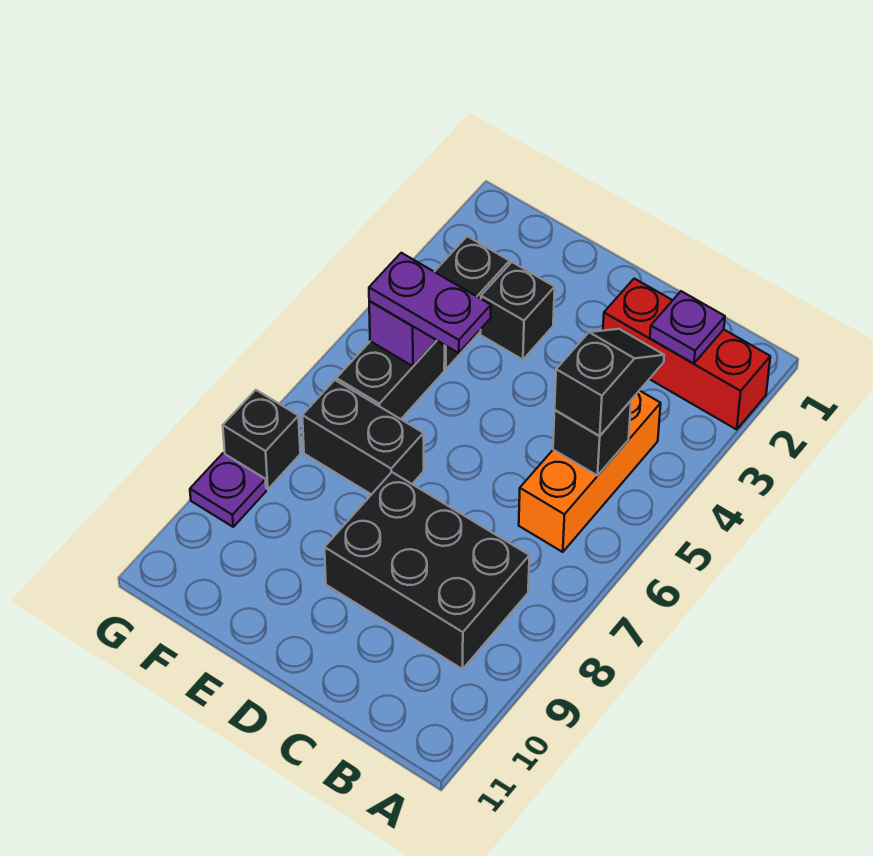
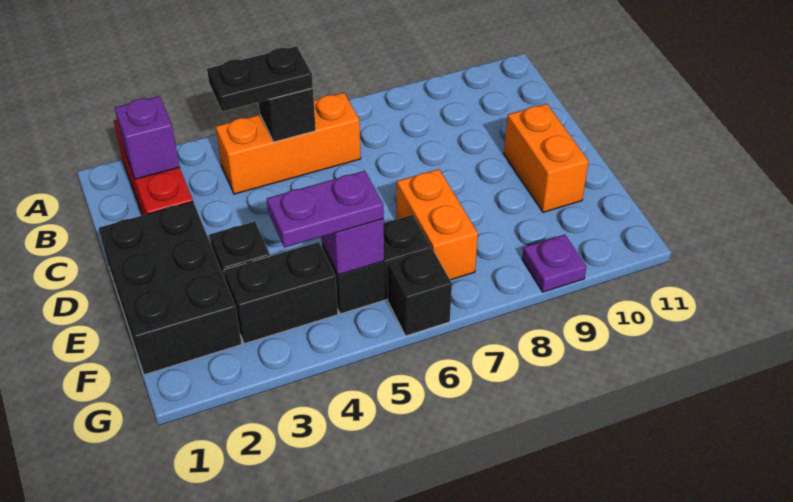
purple plate B2 level 2 -> purple brick B2 level 2
black slope B4:B5 level 3 top 5 -> black plate B4:B5 level 3
black brick B8:D9 level 1 -> black brick D1:F2 level 1
none -> orange brick D10:E10 level 1
purple plate E5:F5 level 3 -> purple plate F4:F5 level 3
black brick E7:F7 level 1 -> orange brick E7:F7 level 1
black brick G8 level 1 -> black brick G6 level 1

